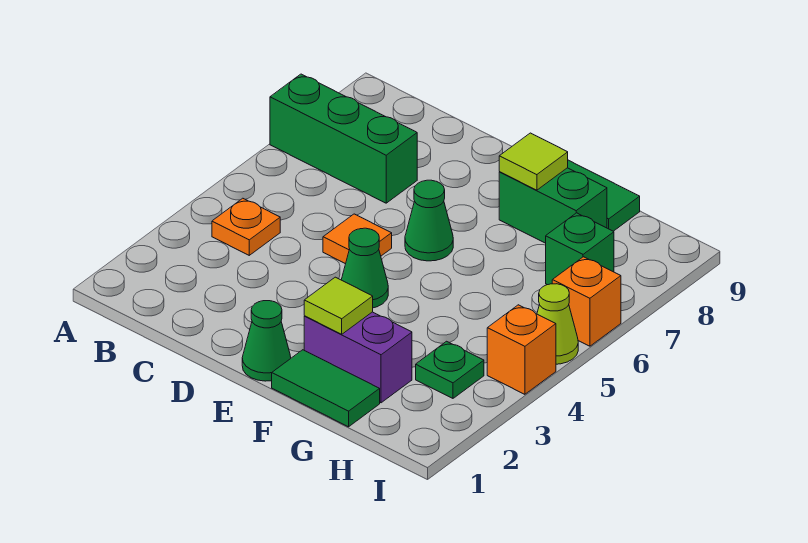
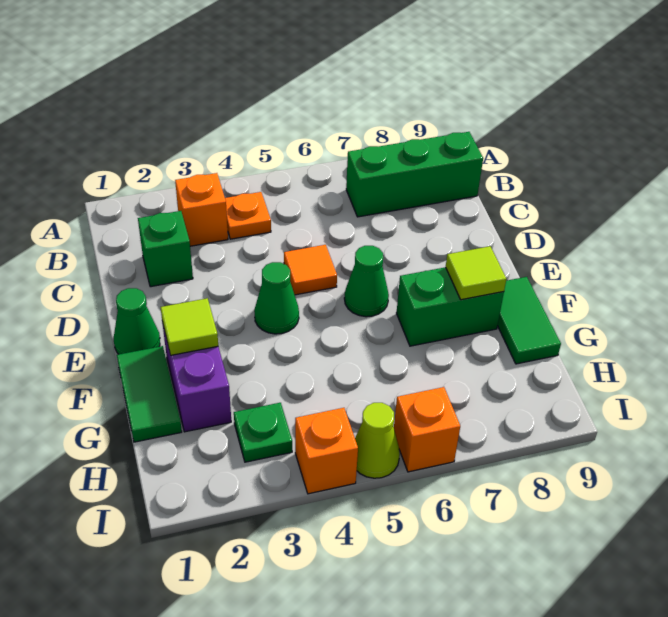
green brick A7:C7 level 1 -> green brick B7:B9 level 1
none -> orange brick B3 level 1
green brick F8:G8 level 1 -> green brick F7:F8 level 1
green brick H7 level 1 -> green brick C2 level 1

